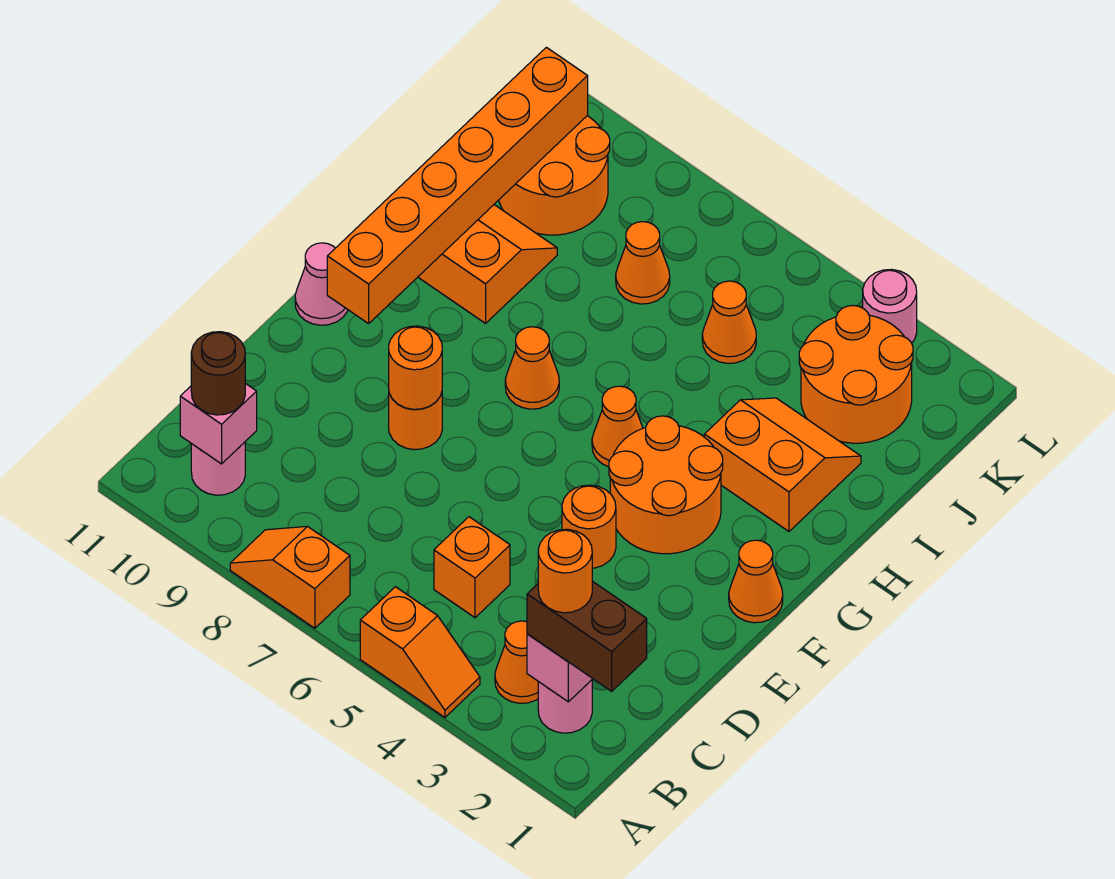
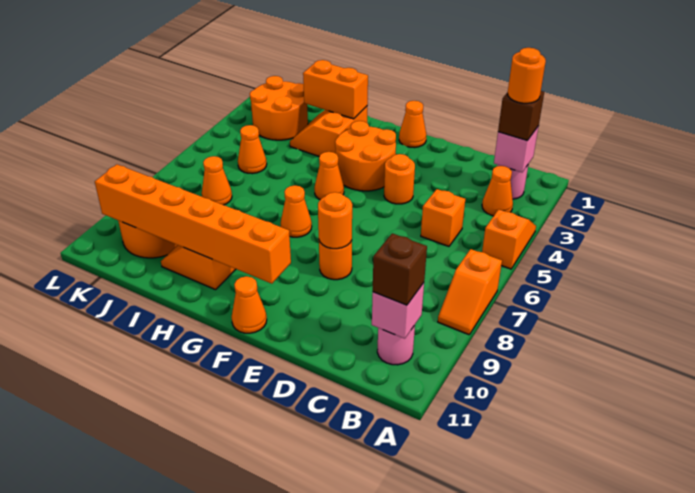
brown brick B1:B2 level 3 -> brown brick B2 level 3
brown round brick B10 level 3 -> brown brick B10 level 3
pink cone F11 level 1 -> orange cone F11 level 1
none -> orange brick H2:I2 level 2
pink round brick L3 level 1 -> none

